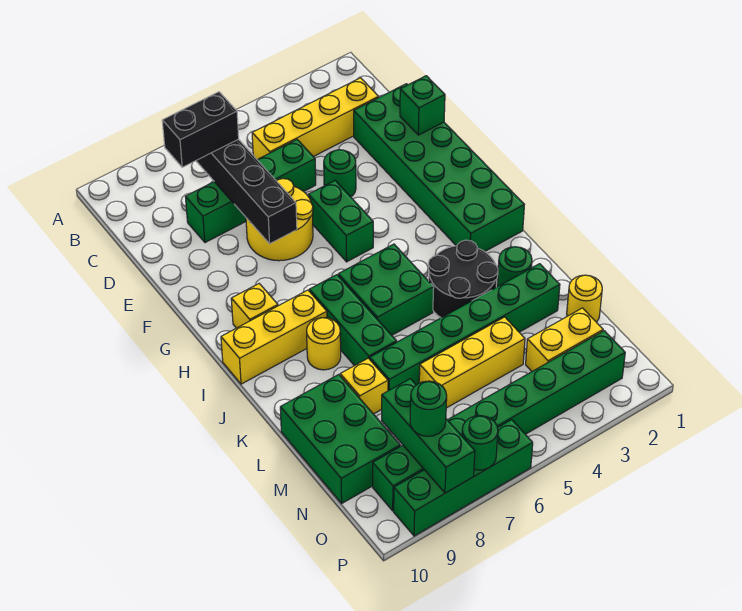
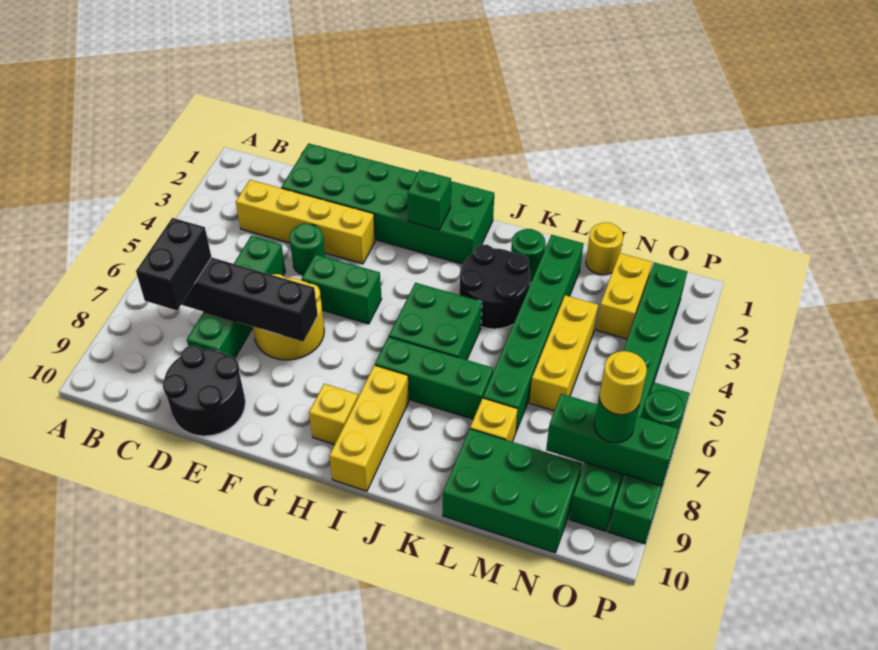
yellow brick C2:C5 level 1 -> yellow brick C3:F3 level 1
none -> black round brick D9:E10 level 1
green brick E1 level 2 -> green brick H2 level 2
yellow round brick J8 level 1 -> yellow round brick O8 level 4

